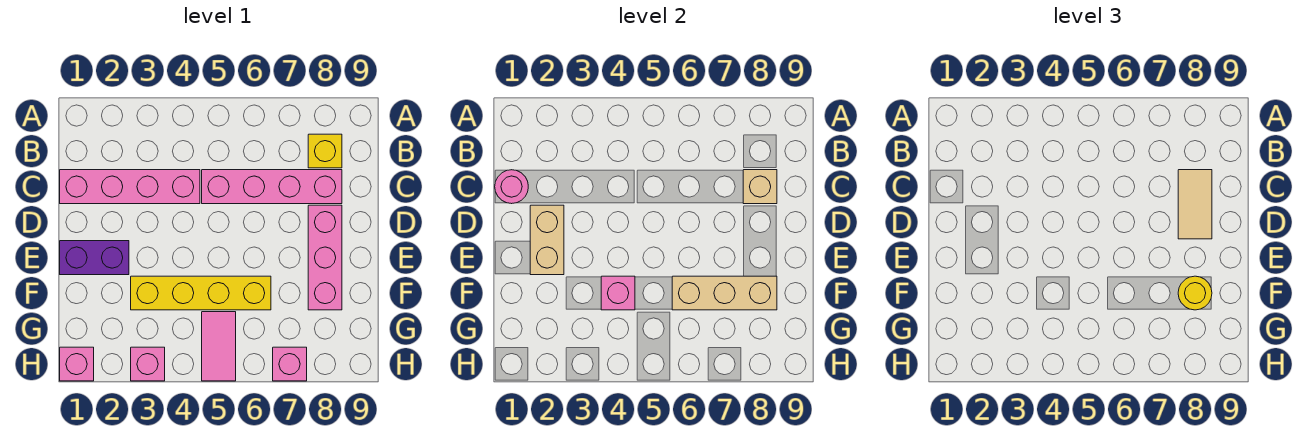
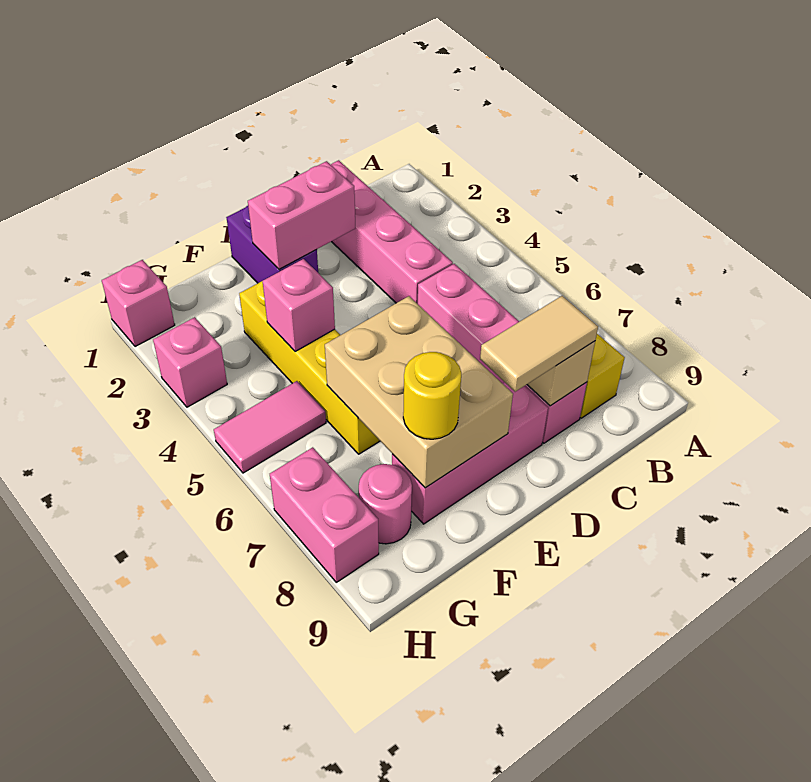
pink round brick C1 level 2 -> pink round brick G8 level 1
tan brick D2:E2 level 2 -> pink brick D2:E2 level 2
tan brick F6:F8 level 2 -> tan brick E6:F8 level 2
pink brick H7 level 1 -> pink brick H7:H8 level 1

